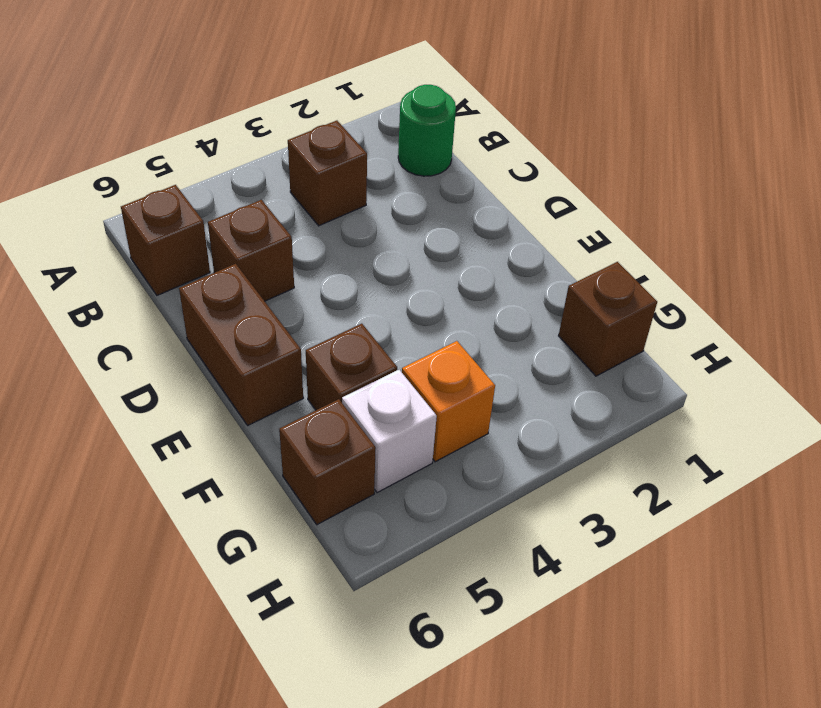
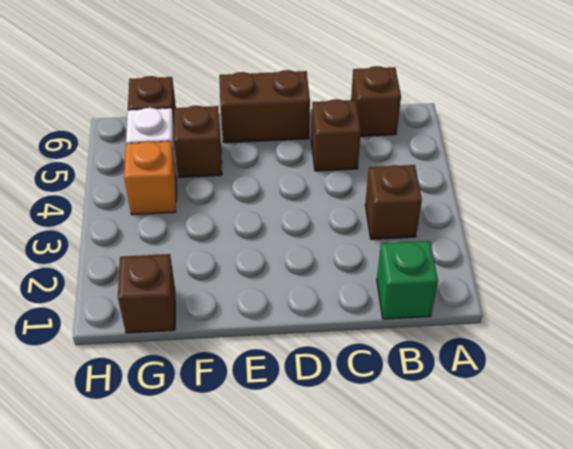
green round brick B1 level 1 -> green brick B1 level 1

